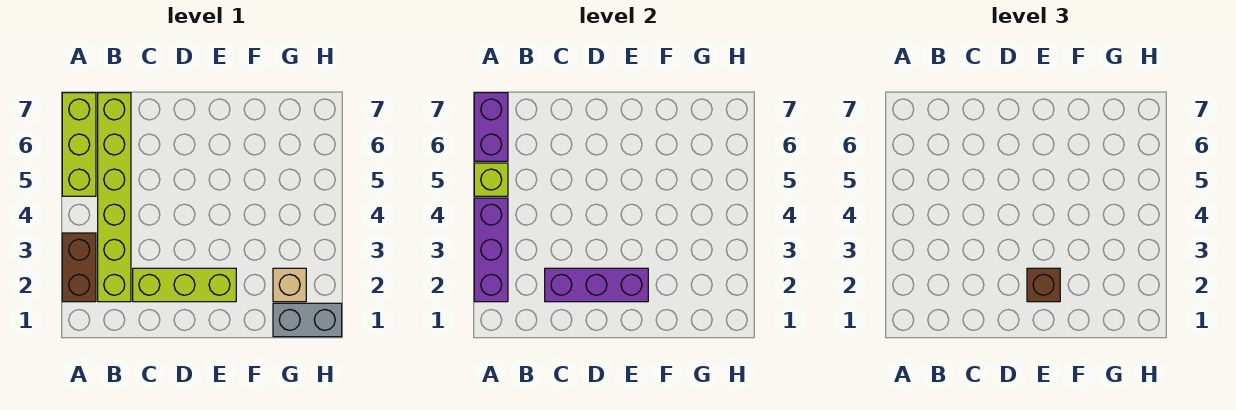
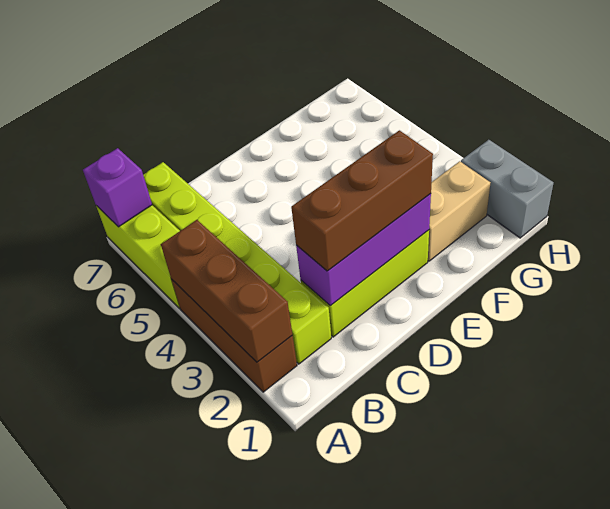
brown brick A2:A3 level 1 -> brown brick A2:A4 level 1
purple brick A2:A4 level 2 -> brown brick A2:A4 level 2
lime brick A5 level 2 -> none
purple brick A6:A7 level 2 -> purple brick A7 level 2
brown brick E2 level 3 -> brown brick C2:E2 level 3
grey brick G1:H1 level 1 -> grey brick H1:H2 level 1
tan brick G2 level 1 -> tan brick F2:G2 level 1

